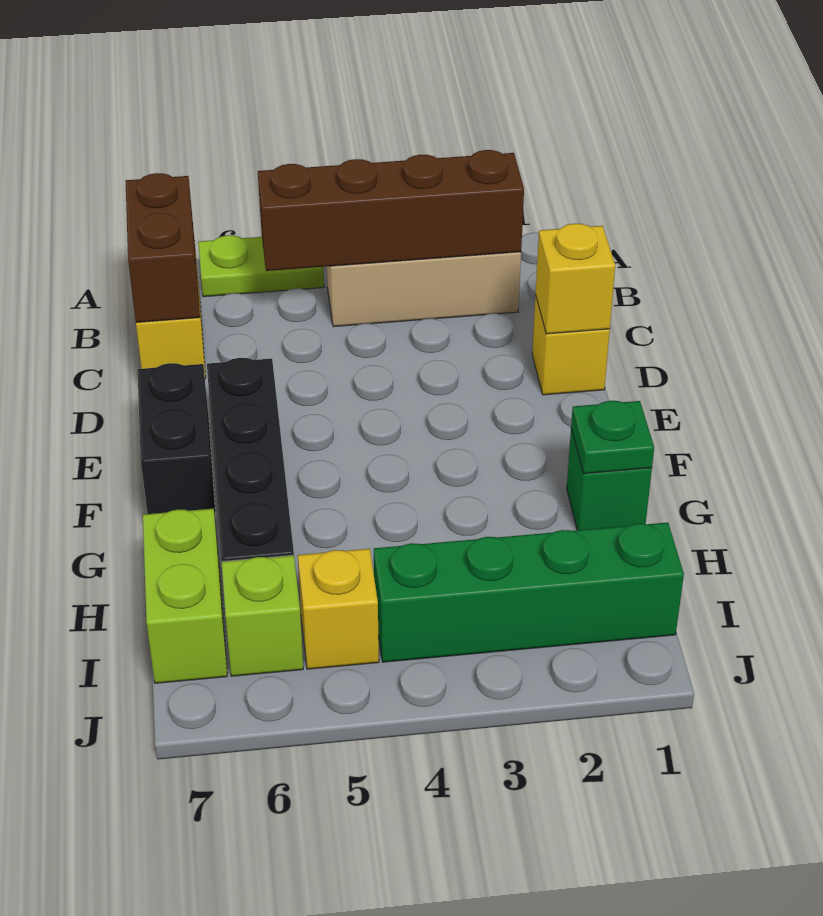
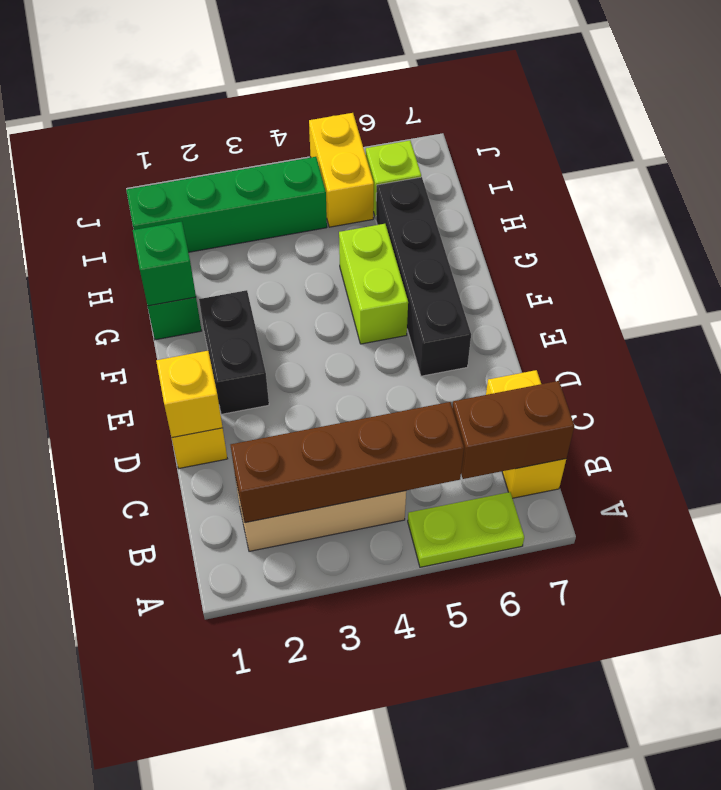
brown brick B7:C7 level 2 -> brown brick B6:B7 level 2
black brick E7:F7 level 1 -> black brick E2:F2 level 1
green plate G1 level 2 -> green brick G1 level 2
lime brick H7:I7 level 1 -> lime brick F5:G5 level 1
yellow brick I5 level 1 -> yellow brick I5:J5 level 1

